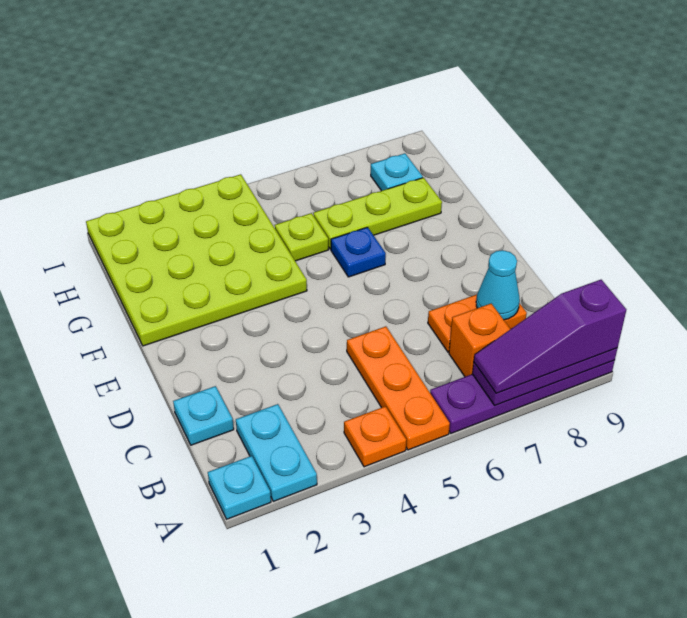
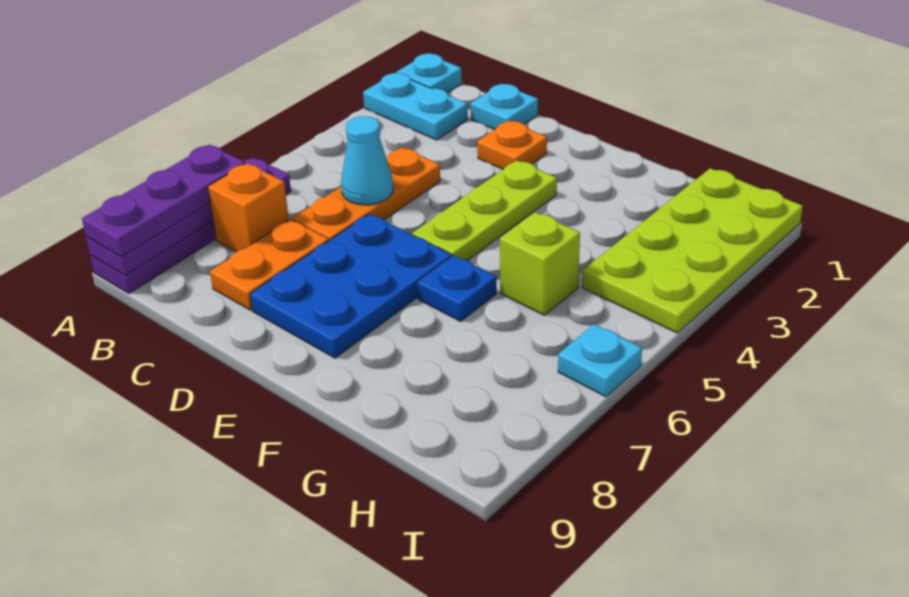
orange plate A4 level 1 -> orange plate D2 level 1
orange plate A5:C5 level 1 -> orange plate C4:C6 level 1
purple slope A7:A9 level 3 top 9 -> purple plate A7:A9 level 3
cyan cone C8 level 2 -> cyan cone C5 level 2
none -> blue plate D6:E8 level 1
lime plate F1:I4 level 1 -> lime plate H1:I4 level 1
lime plate G5 level 1 -> lime brick G5 level 1
lime plate G6:G8 level 1 -> lime plate E3:E5 level 1
cyan plate H8 level 1 -> cyan plate I6 level 1

